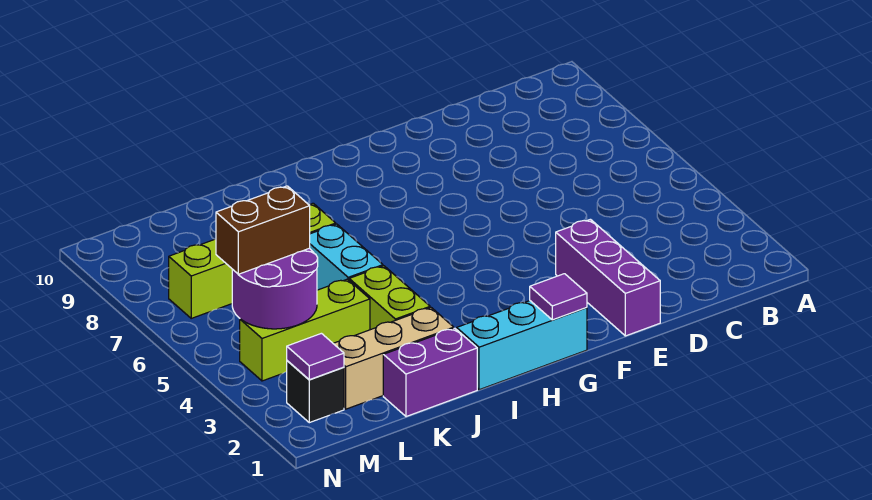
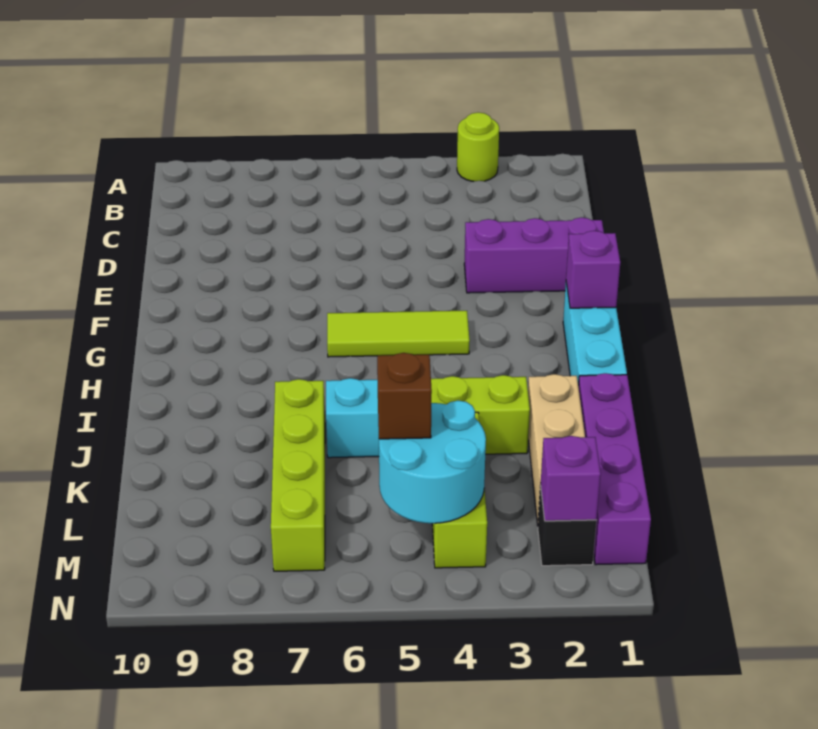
none -> lime round brick A3 level 1
purple tile G1 level 2 -> purple brick G1 level 2
none -> lime tile G4:G6 level 1
purple brick J1:K1 level 1 -> purple brick J1:M1 level 1
purple round brick L4:M5 level 2 -> cyan round brick L4:M5 level 2
brown brick L5:M5 level 3 -> brown brick L5 level 3
purple tile M2 level 2 -> purple brick M2 level 2

